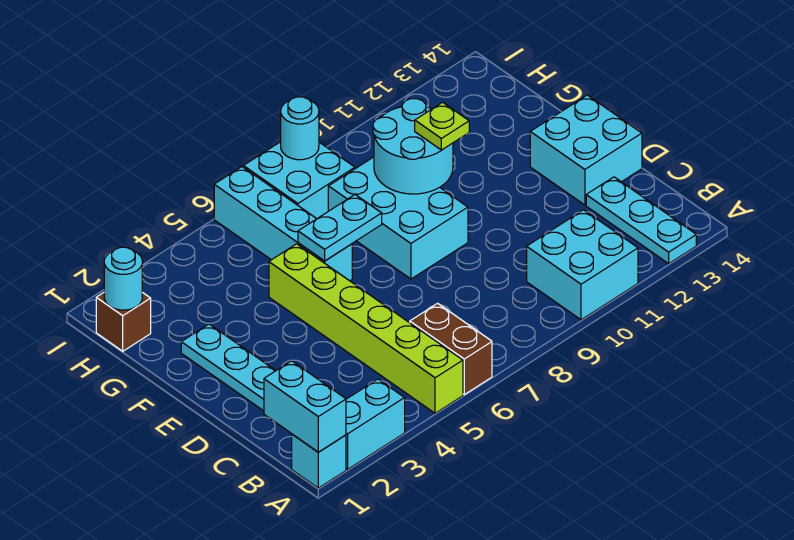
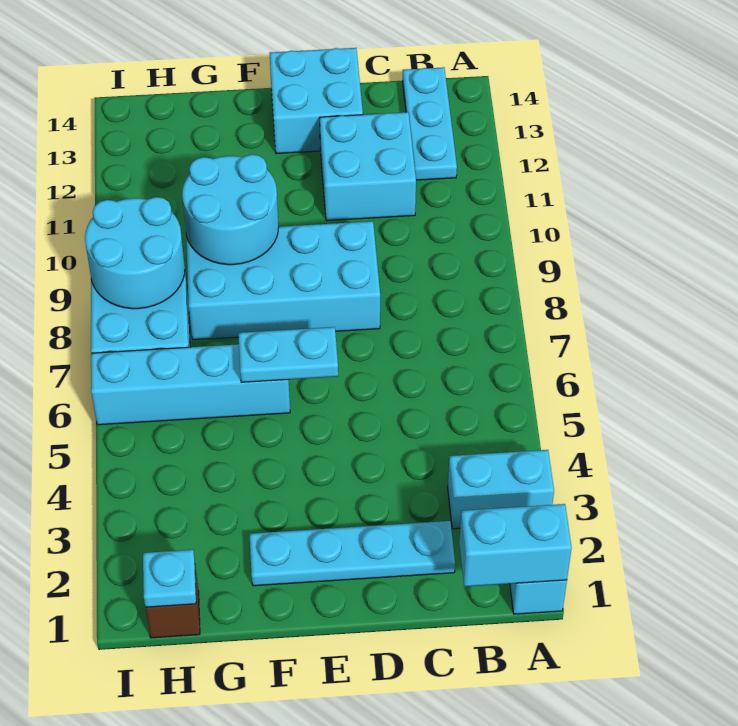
cyan brick A2:A3 level 1 -> cyan brick A3:B3 level 1
lime brick A5:F5 level 1 -> none
brown brick A6:B6 level 1 -> none
cyan brick A10:B11 level 1 -> cyan brick C11:D12 level 1
cyan plate A13:C13 level 1 -> cyan plate B12:B14 level 1
cyan brick E8:G9 level 1 -> cyan brick D8:G9 level 1
cyan plate F6:F7 level 2 -> cyan plate E6:F6 level 2
lime plate F10 level 3 -> none
cyan round brick H1 level 2 -> cyan plate H1 level 2
cyan round brick I8 level 2 -> cyan round brick H8:I9 level 2

